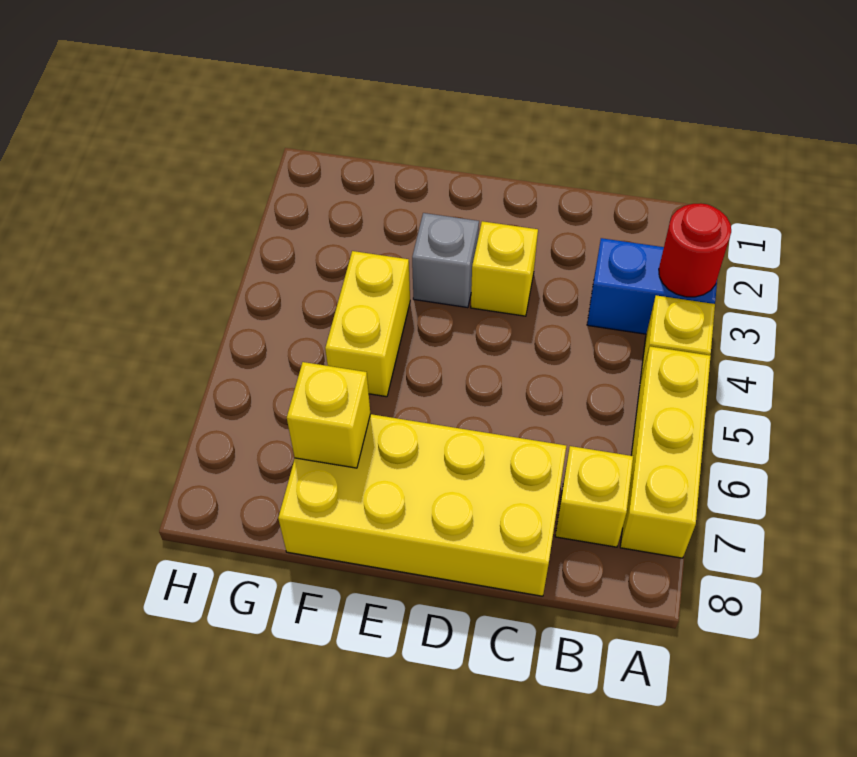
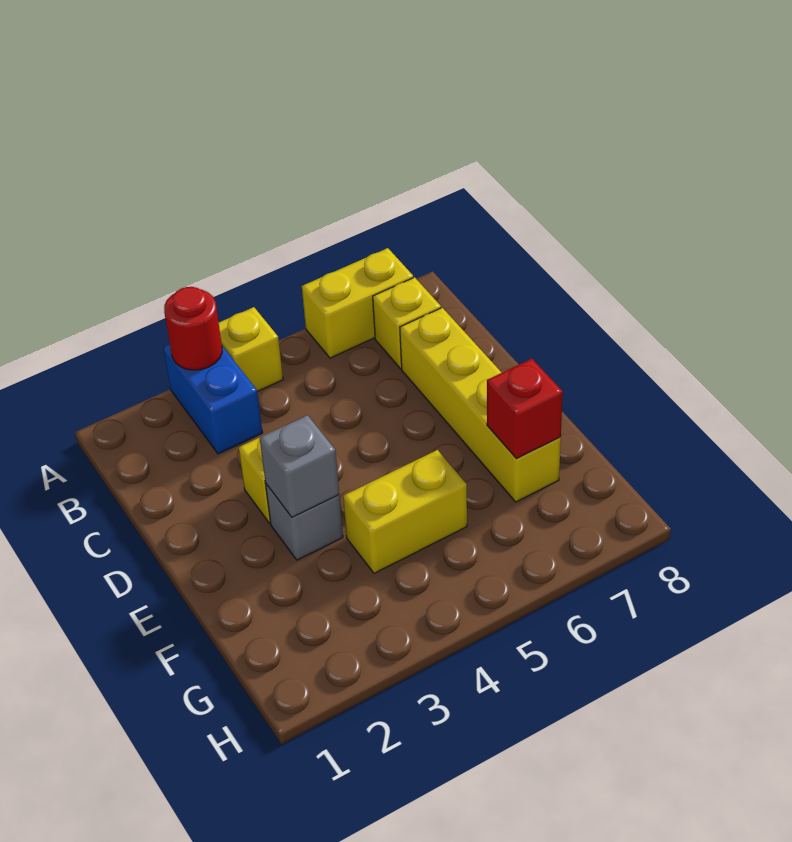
yellow brick A5:A7 level 1 -> yellow brick A6:A7 level 1
yellow brick C7:F8 level 1 -> yellow brick C7:F7 level 1
none -> grey brick E3 level 2
yellow brick F7 level 2 -> red brick F7 level 2

